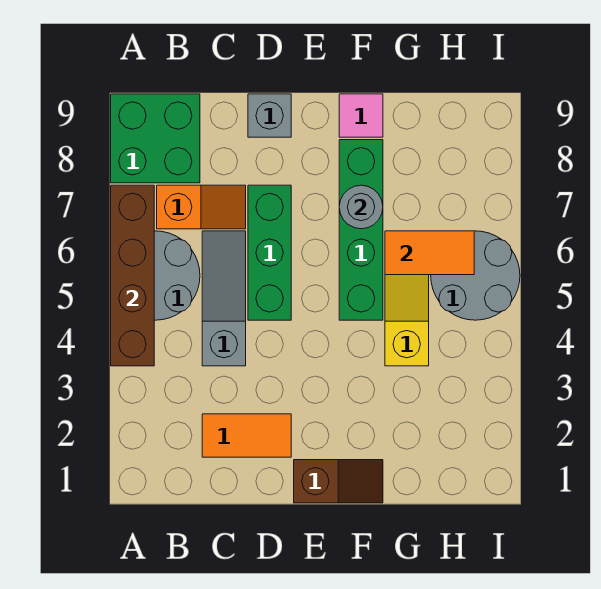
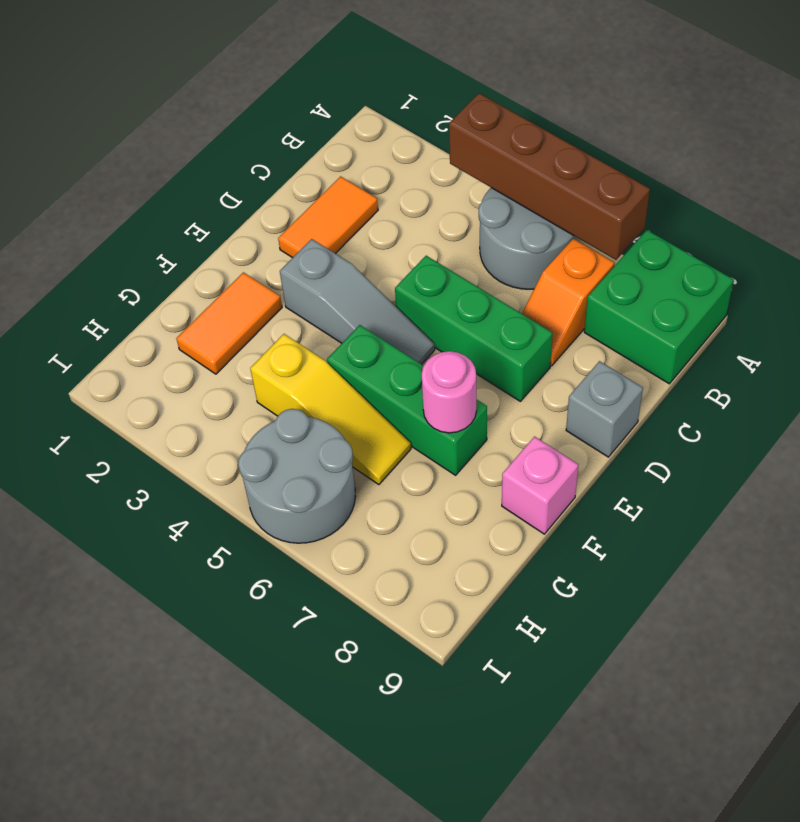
grey slope C4:C6 level 1 top 4 -> grey slope E3:E5 level 1 top 3
brown slope E1:F1 level 1 top E -> none
green brick F5:F8 level 1 -> green brick F5:F7 level 1
grey round brick F7 level 2 -> pink round brick F7 level 2
pink tile F9 level 1 -> pink brick F9 level 1
orange tile G6:H6 level 2 -> orange tile F2:G2 level 1

